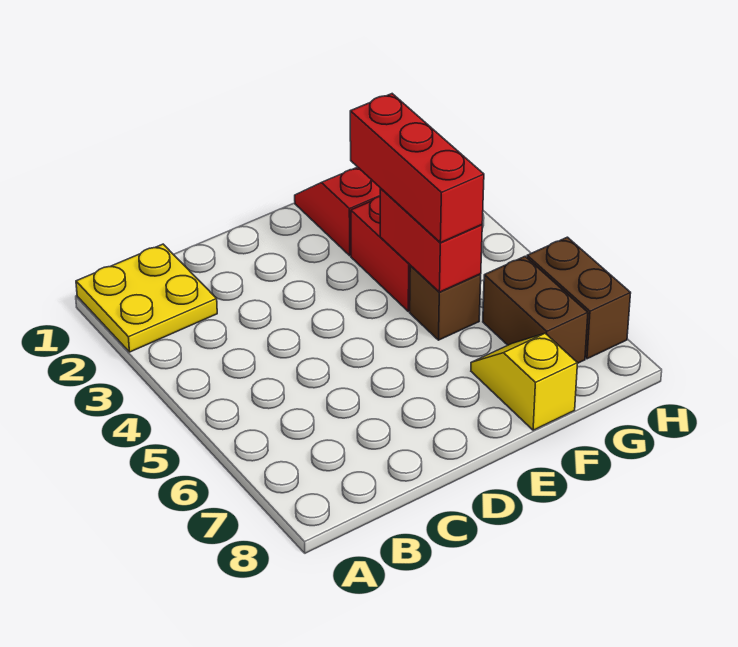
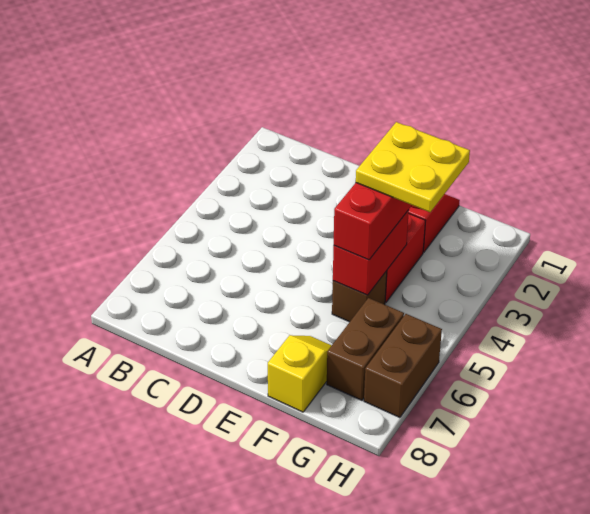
yellow plate A1:B2 level 1 -> yellow plate F3:G4 level 4

